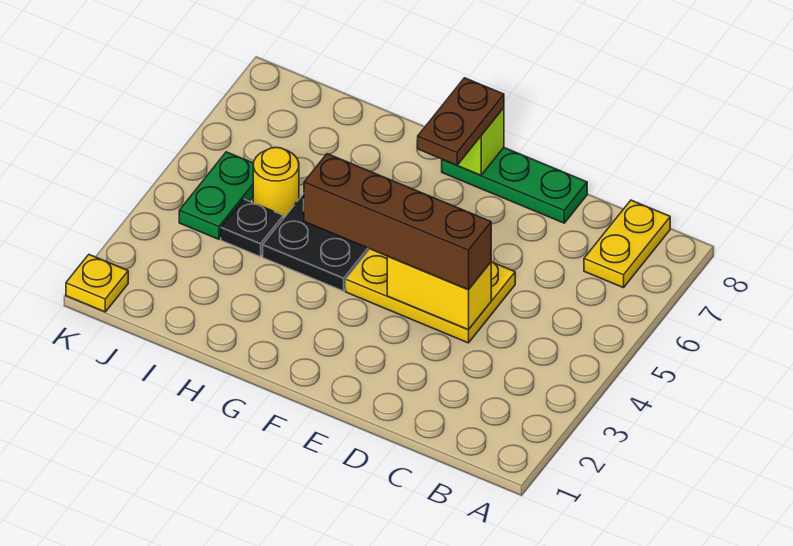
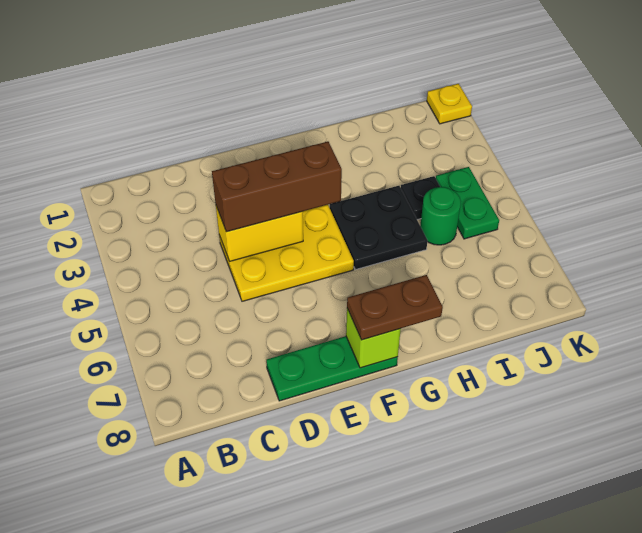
yellow plate B7:B8 level 1 -> none
brown brick D4:G4 level 3 -> brown brick D4:F4 level 3
brown plate F7:F8 level 3 -> brown plate F8:G8 level 3
yellow round brick I5 level 1 -> green round brick I5 level 1

